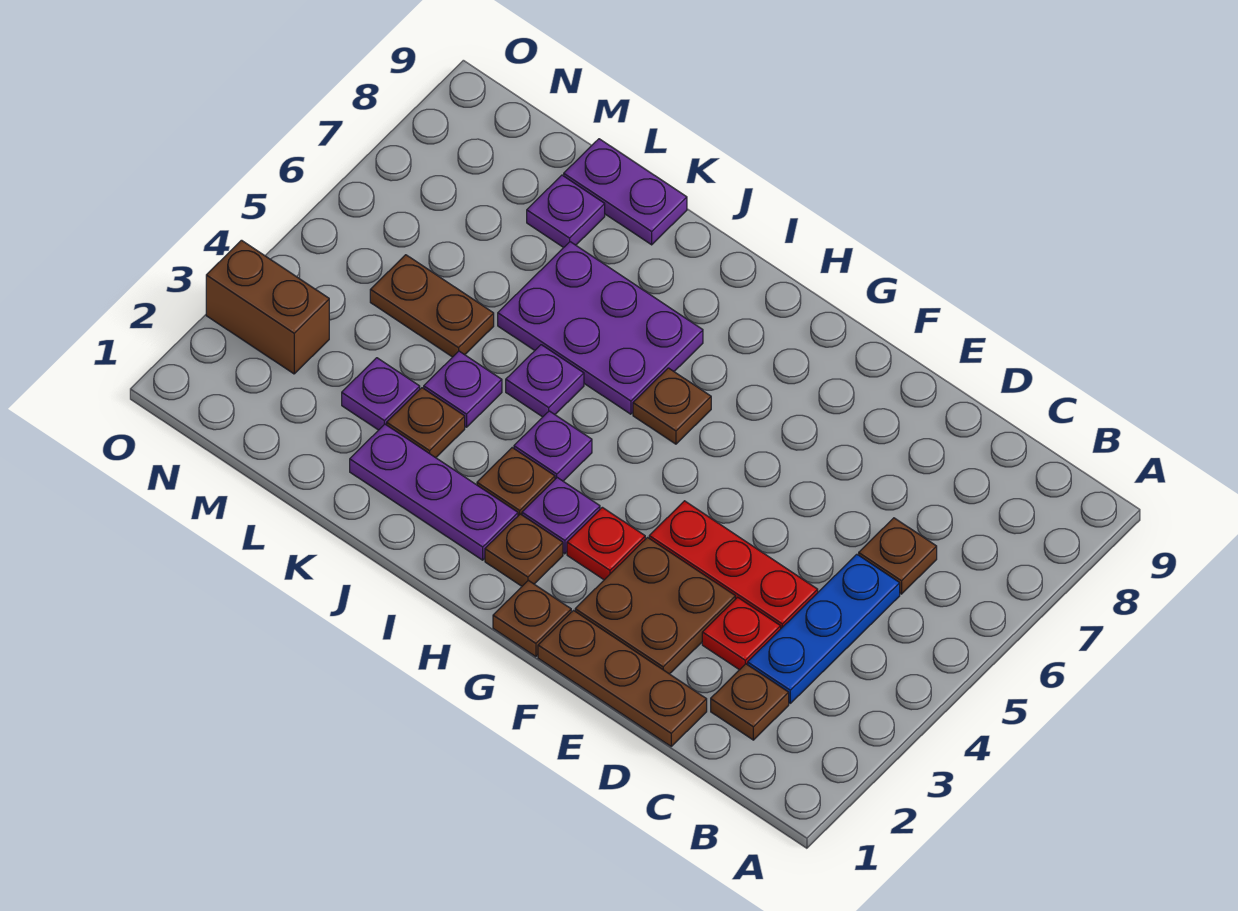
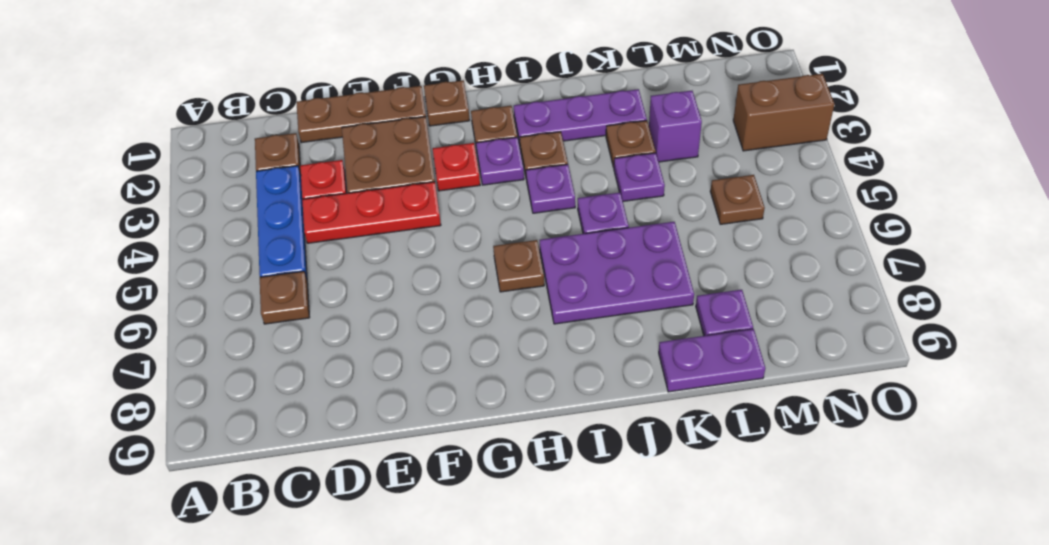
purple plate L3 level 1 -> purple brick L3 level 1
brown plate L5:M5 level 1 -> brown plate M5 level 1

